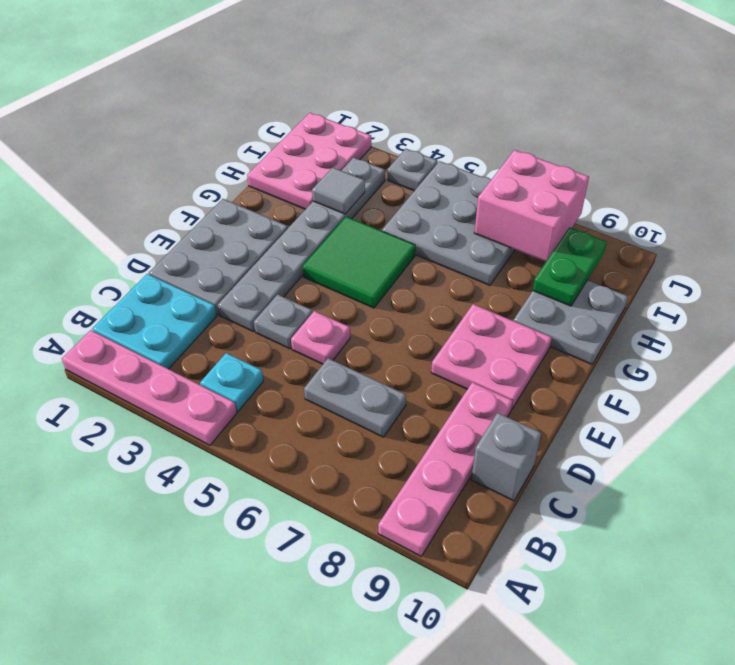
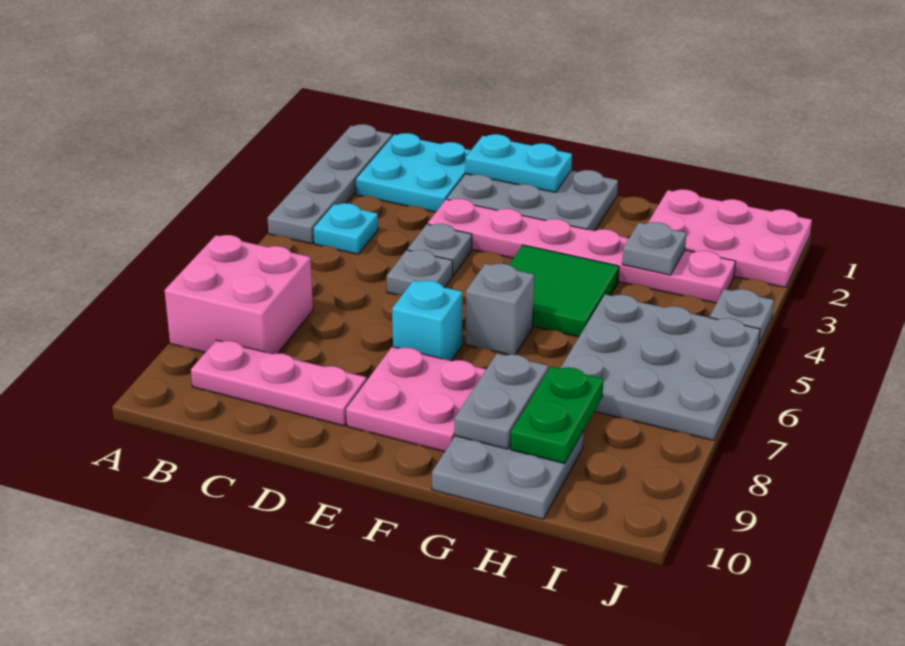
pink plate A1:A4 level 1 -> grey plate A1:A4 level 1
pink plate A9:D9 level 1 -> pink plate B9:D9 level 1
grey plate C6:C7 level 1 -> grey plate G8:G9 level 2
grey brick C10 level 1 -> grey brick F6 level 1
none -> cyan plate D1:E1 level 2
grey plate D3:I3 level 1 -> pink plate D3:I3 level 1
pink plate D5 level 1 -> grey plate D5 level 1
none -> cyan brick E7 level 1
grey tile H3 level 2 -> grey plate H3 level 2
green plate H9:I9 level 2 -> green plate H8:H9 level 2
pink brick I7:J8 level 2 -> pink brick A7:B8 level 1

